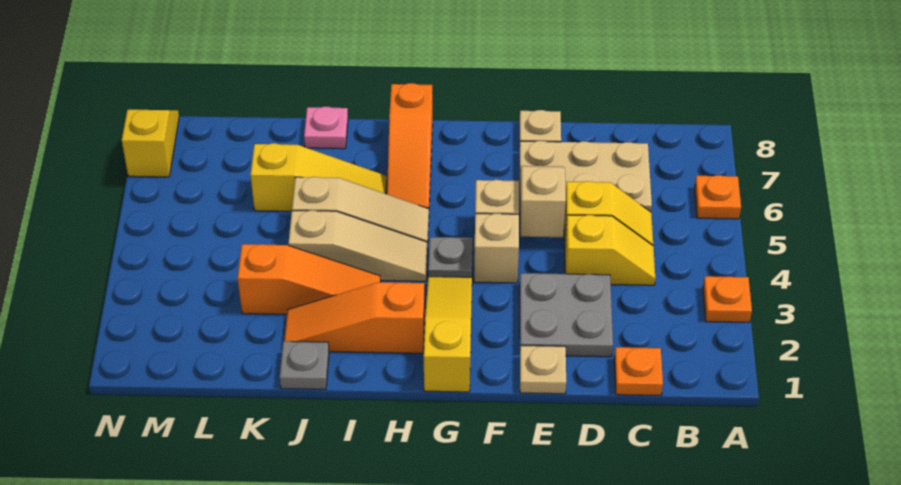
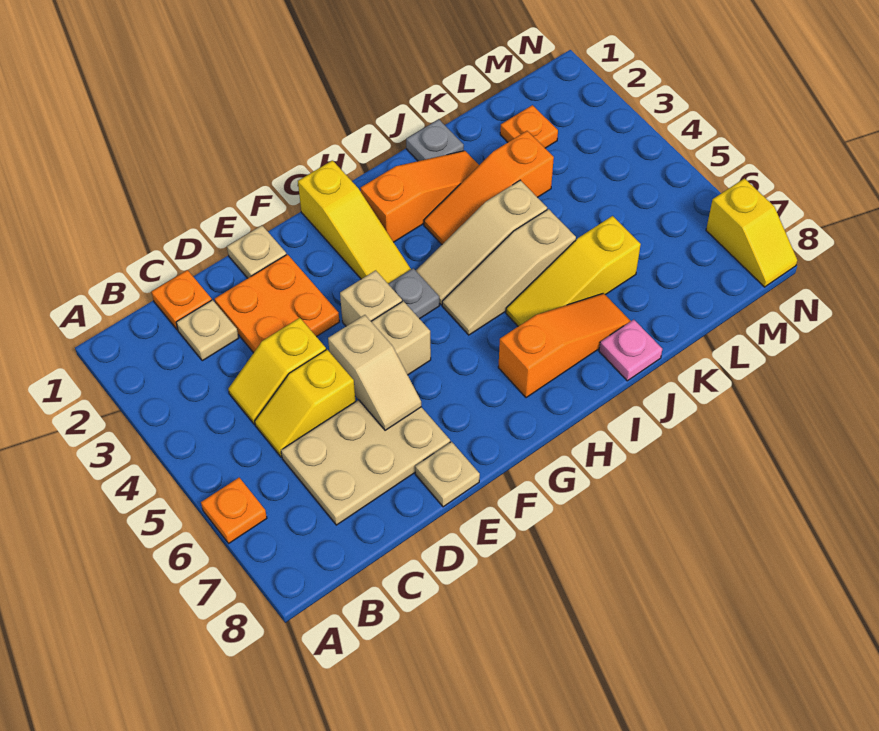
orange plate A3 level 1 -> orange plate L2 level 1
none -> tan plate C2 level 1
grey plate D2:E3 level 1 -> orange plate D2:E3 level 1
orange slope H6:H8 level 1 top 8 -> orange slope H7:J7 level 1 top H

